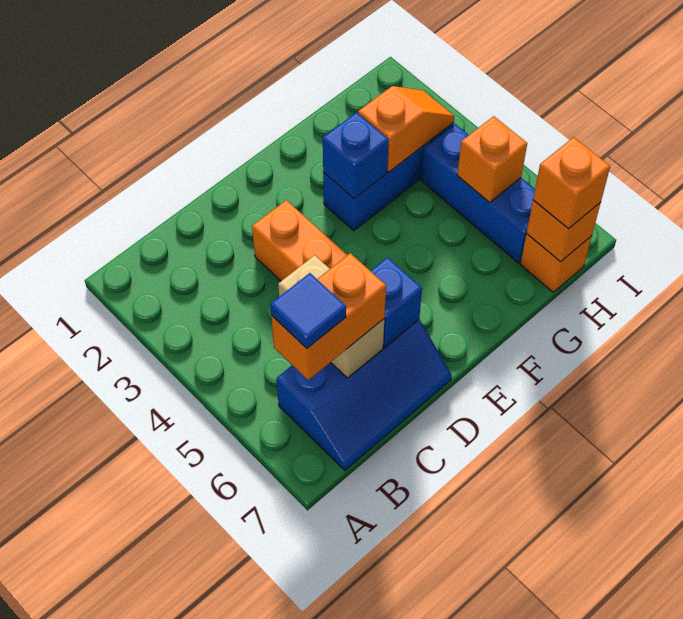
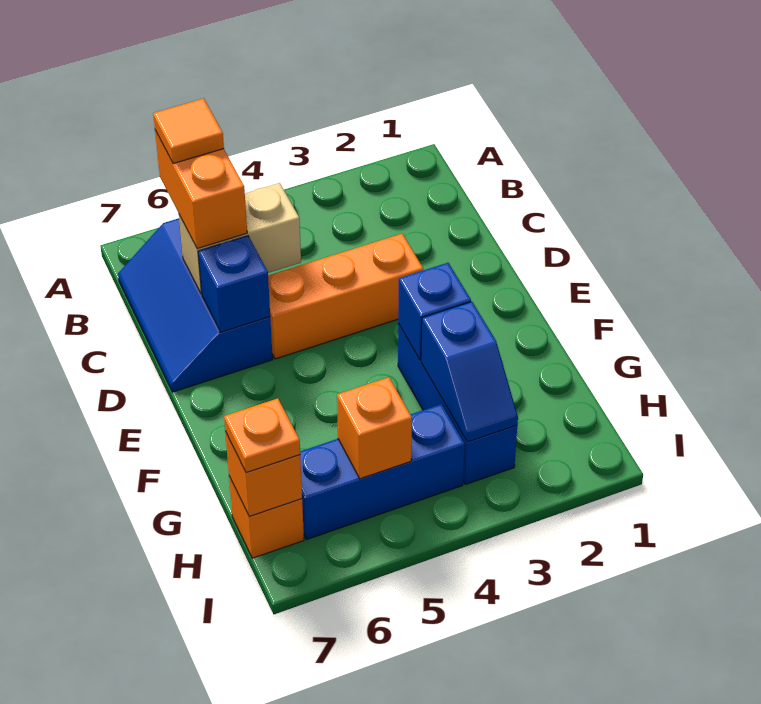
blue tile B6 level 4 -> orange tile B6 level 4
orange slope G3:H3 level 2 top G -> blue slope G3:H3 level 2 top G
orange brick H7 level 3 -> orange plate H7 level 3

